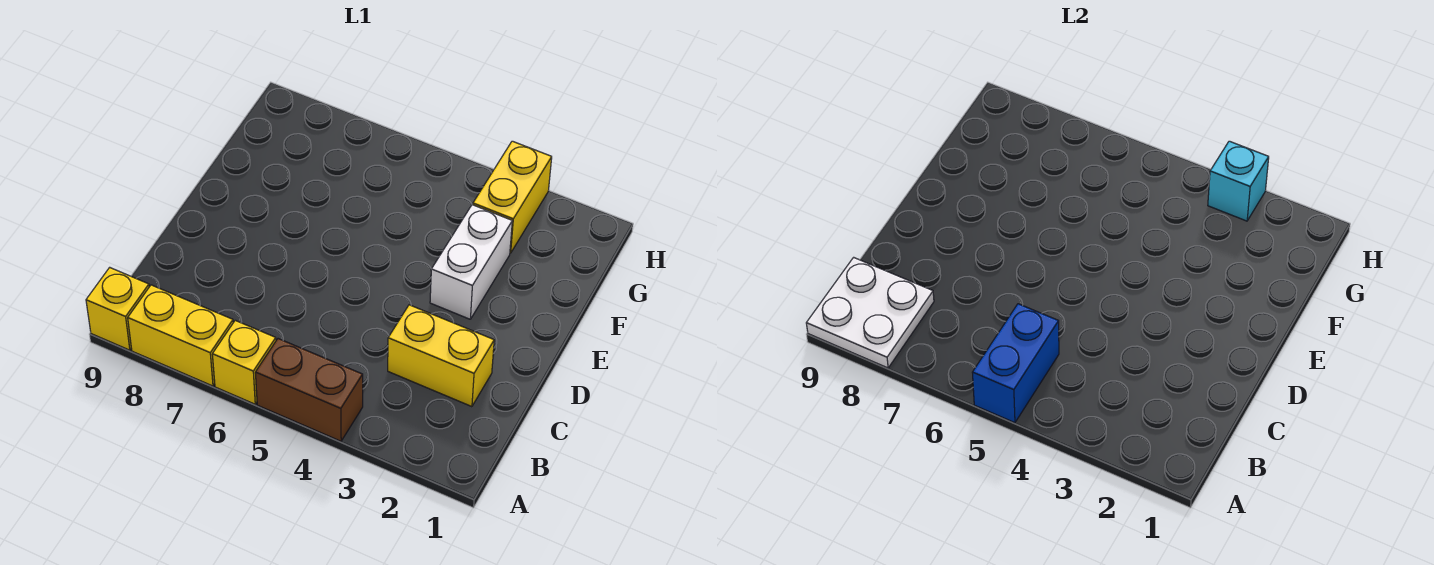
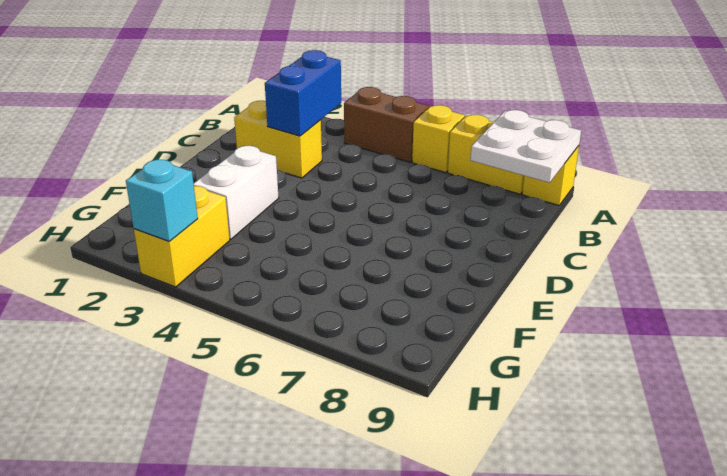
blue brick A5:B5 level 2 -> blue brick B3:C3 level 2

